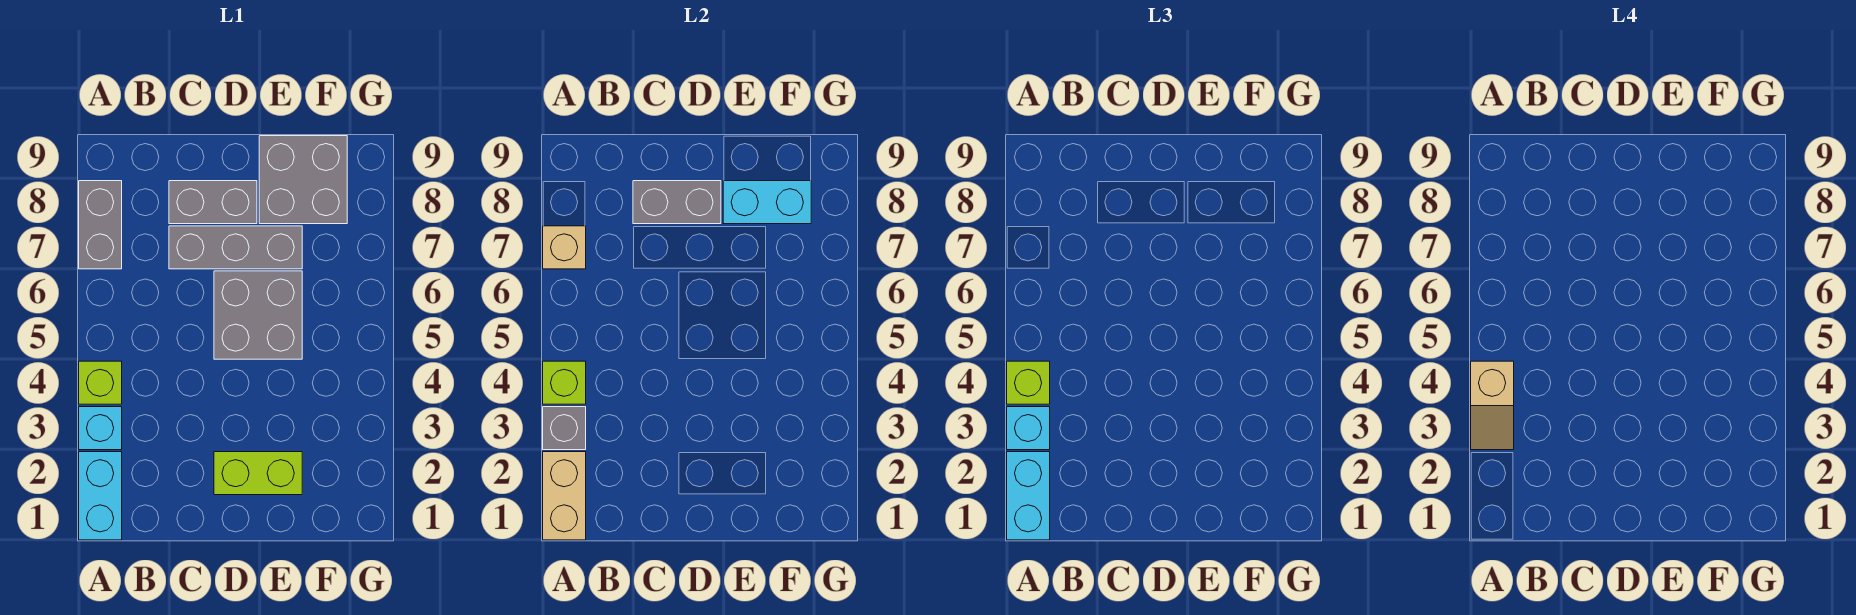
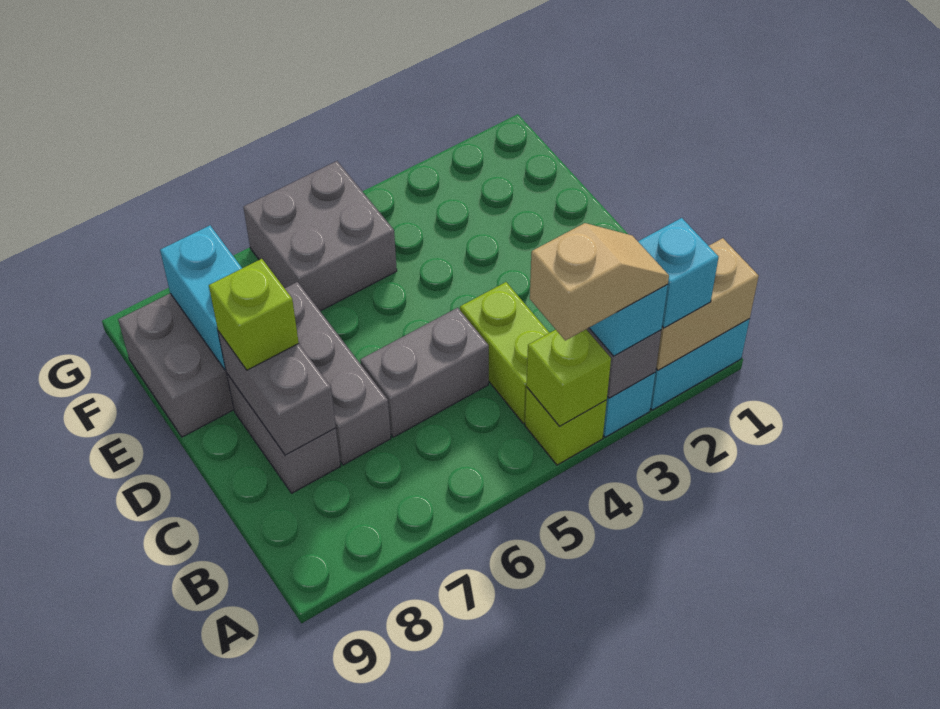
cyan brick A1:A2 level 3 -> cyan brick A2 level 3
lime brick A4 level 3 -> lime brick D8 level 3
grey brick A7:A8 level 1 -> grey brick C5:C6 level 1
tan brick A7 level 2 -> none
lime brick D2:E2 level 1 -> lime brick B4:C4 level 1
grey brick D5:E6 level 1 -> grey brick F5:G6 level 1

